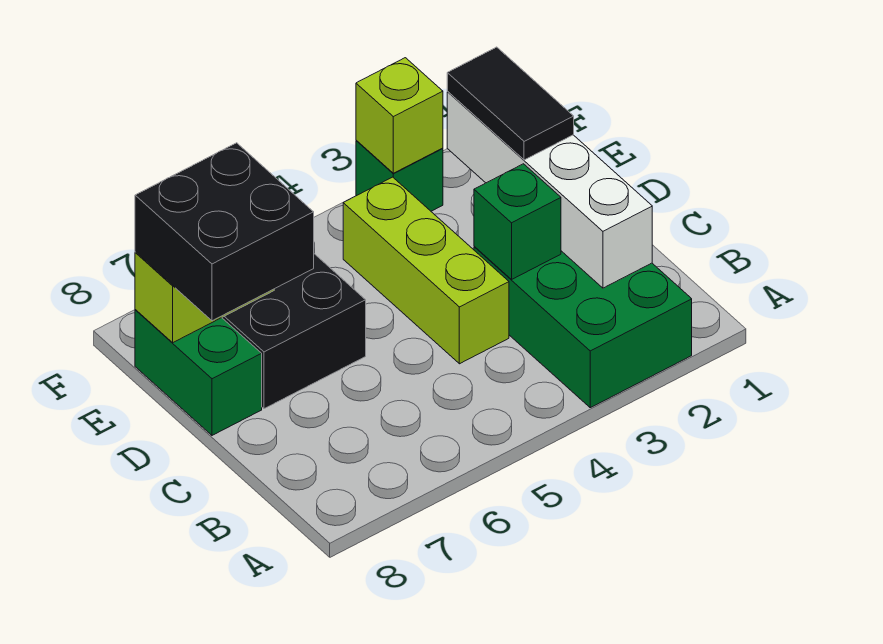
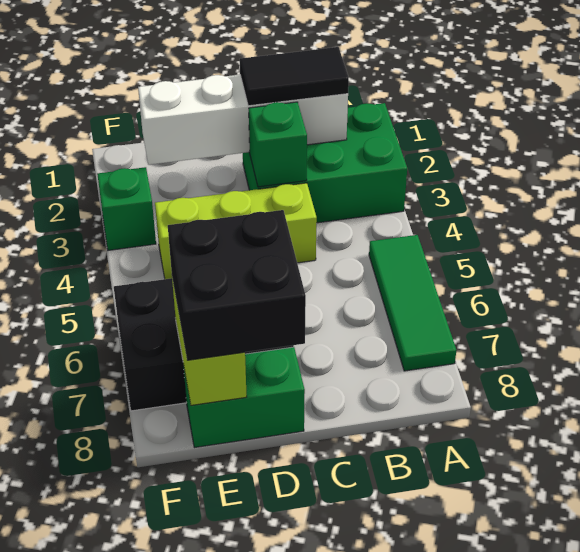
none -> green tile A5:A7 level 1
black tile D2:E2 level 3 -> black tile B2:C2 level 3
lime brick F3 level 2 -> none

